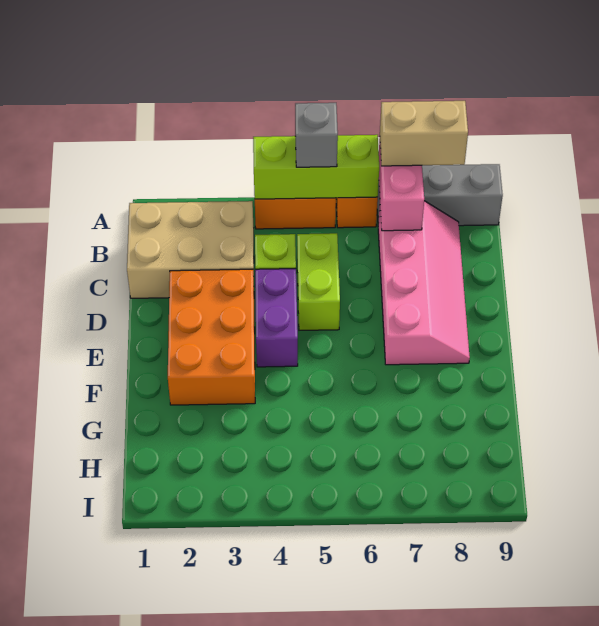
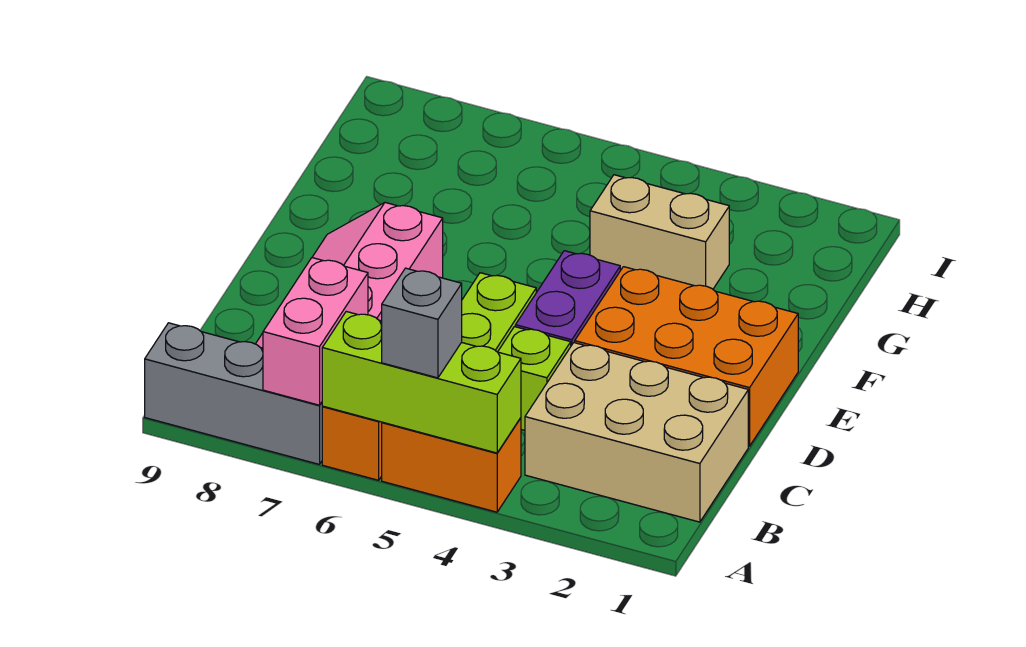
tan brick A7:A8 level 3 -> tan brick G3:G4 level 1
orange brick D2:F3 level 1 -> orange brick D1:E3 level 1

